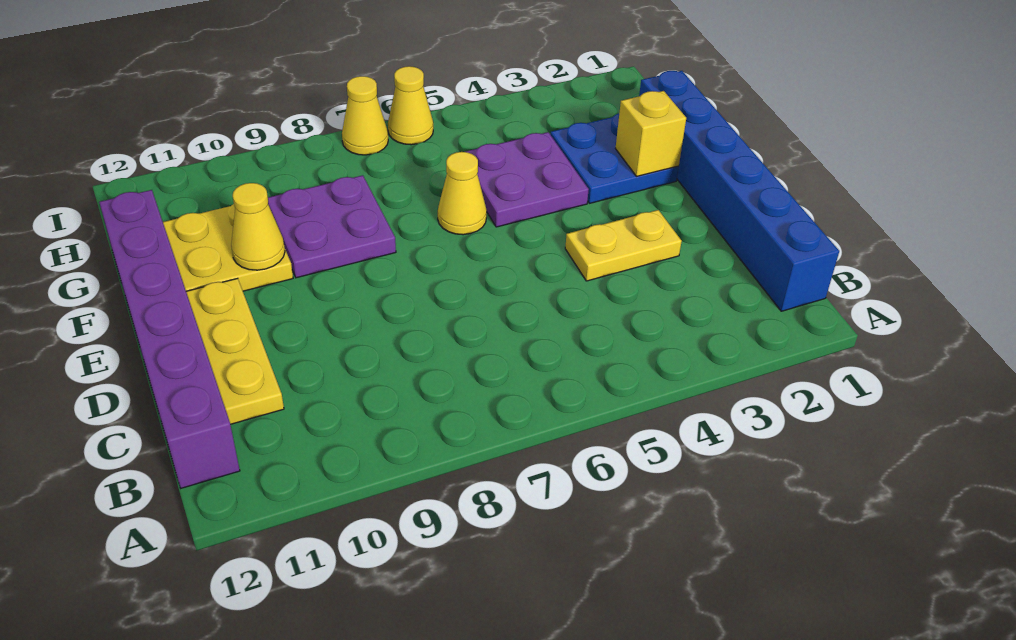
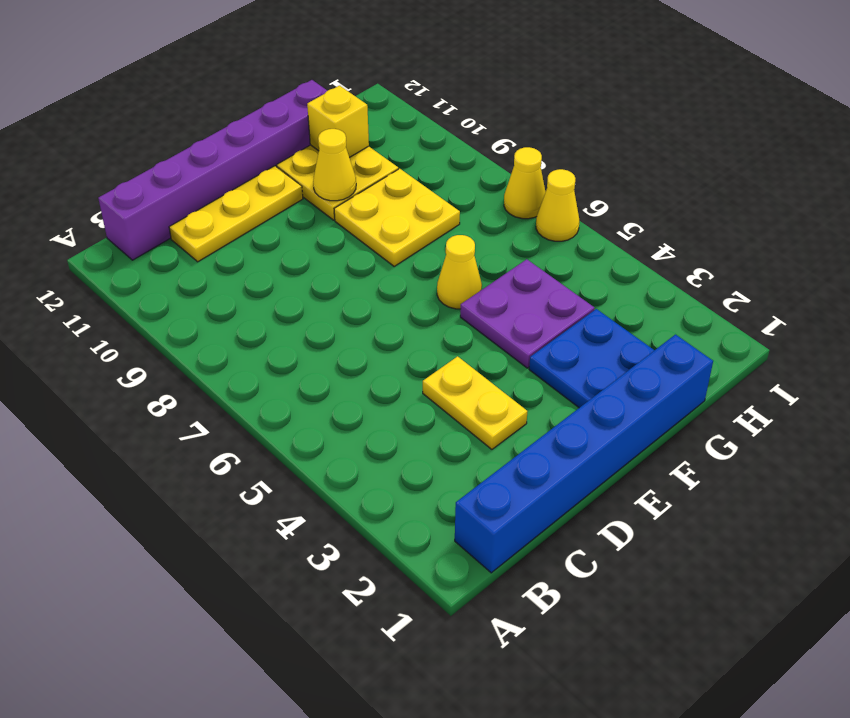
yellow brick F2 level 2 -> yellow brick G11 level 2
purple plate F8:G9 level 1 -> yellow plate F8:G9 level 1

